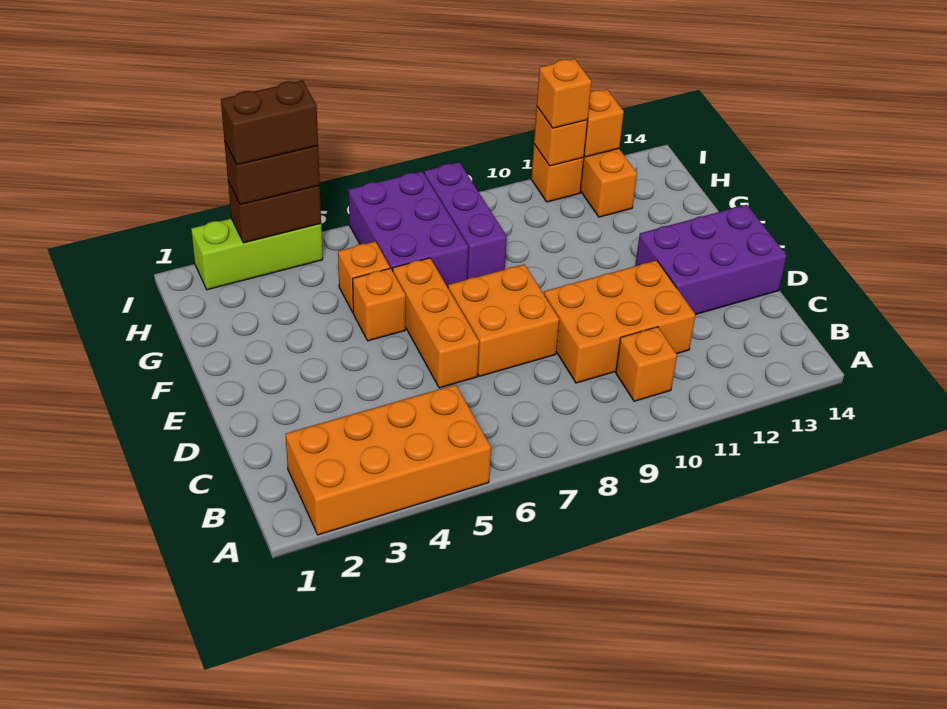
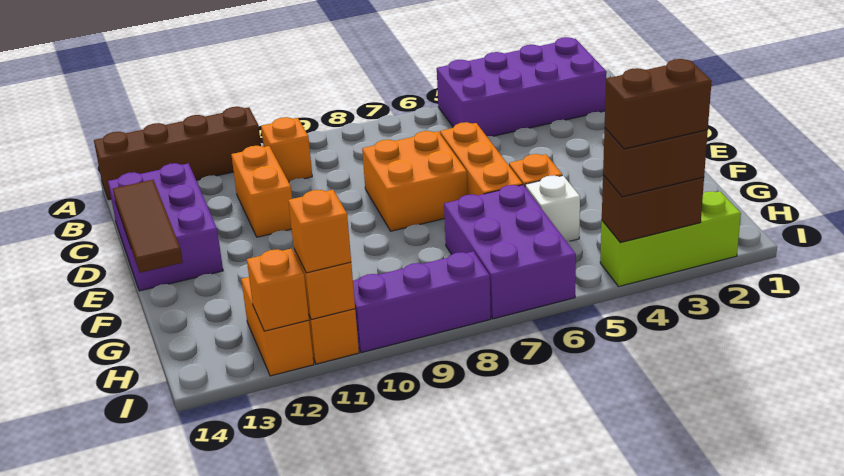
orange brick A2:B5 level 1 -> purple brick A2:B5 level 1
none -> brown brick A11:A14 level 1
orange brick C9:D11 level 1 -> orange brick C11:D11 level 1
purple brick D12:E14 level 1 -> purple brick C13:E14 level 1
none -> brown tile D14:F14 level 2
orange brick G5 level 1 -> white brick G5 level 1
purple brick G8:I8 level 1 -> purple brick I8:I10 level 1

